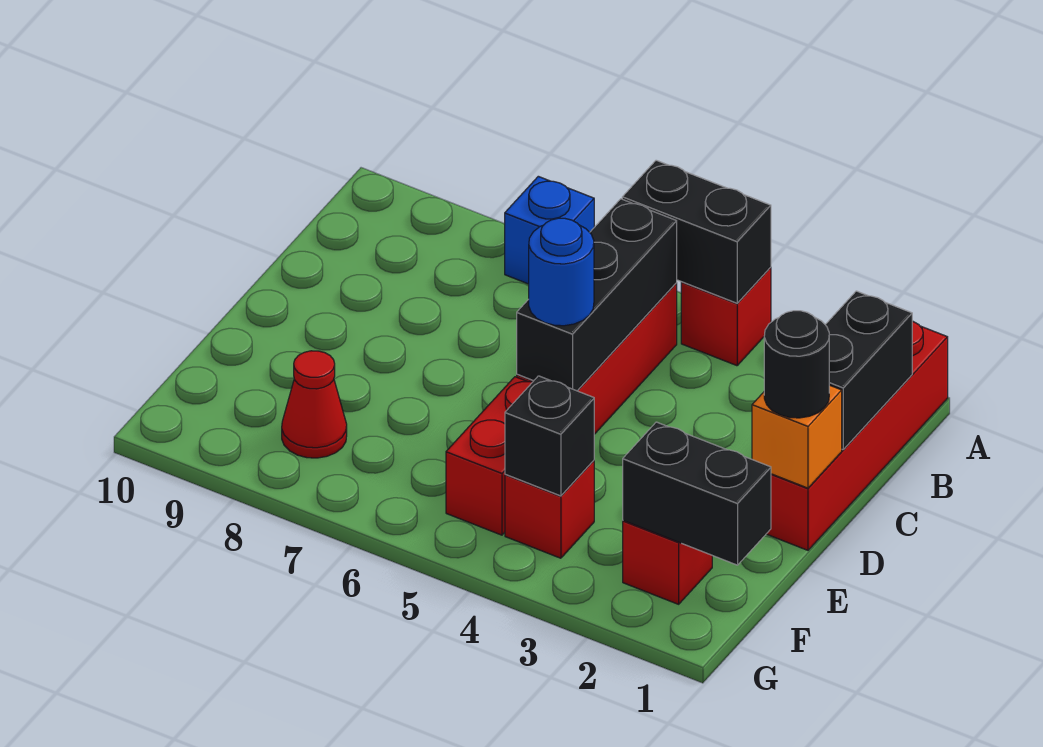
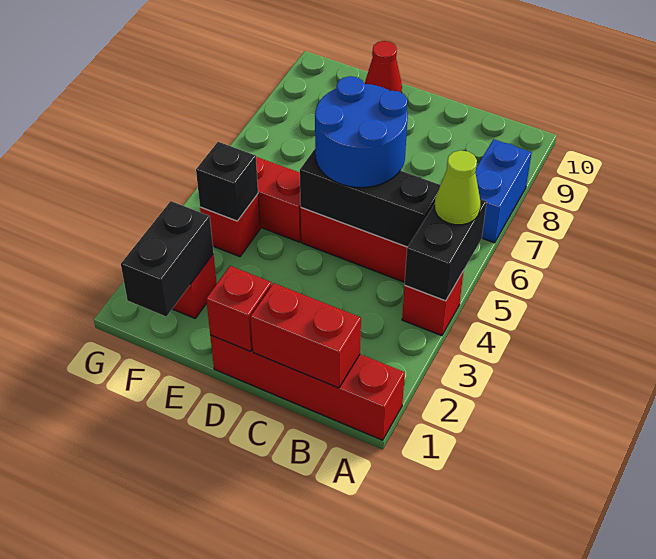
none -> lime cone A5 level 3
blue brick A7 level 1 -> blue brick A7:A8 level 1
black brick B1:C1 level 2 -> red brick B1:C1 level 2
orange brick D1 level 2 -> red brick D1 level 2
black round brick D1 level 3 -> none
blue round brick D5 level 3 -> blue round brick C5:D6 level 3
red cone F8 level 1 -> red cone E10 level 1

